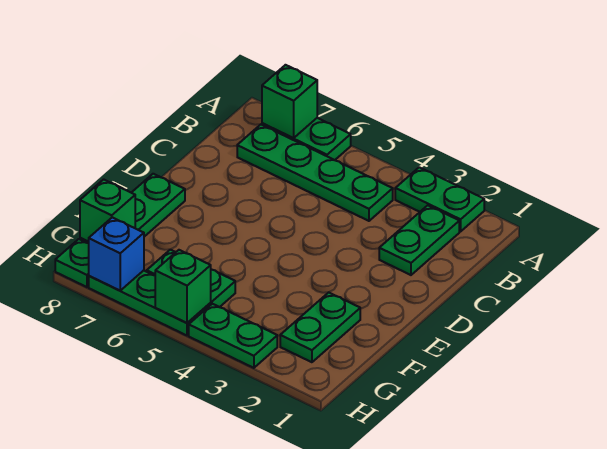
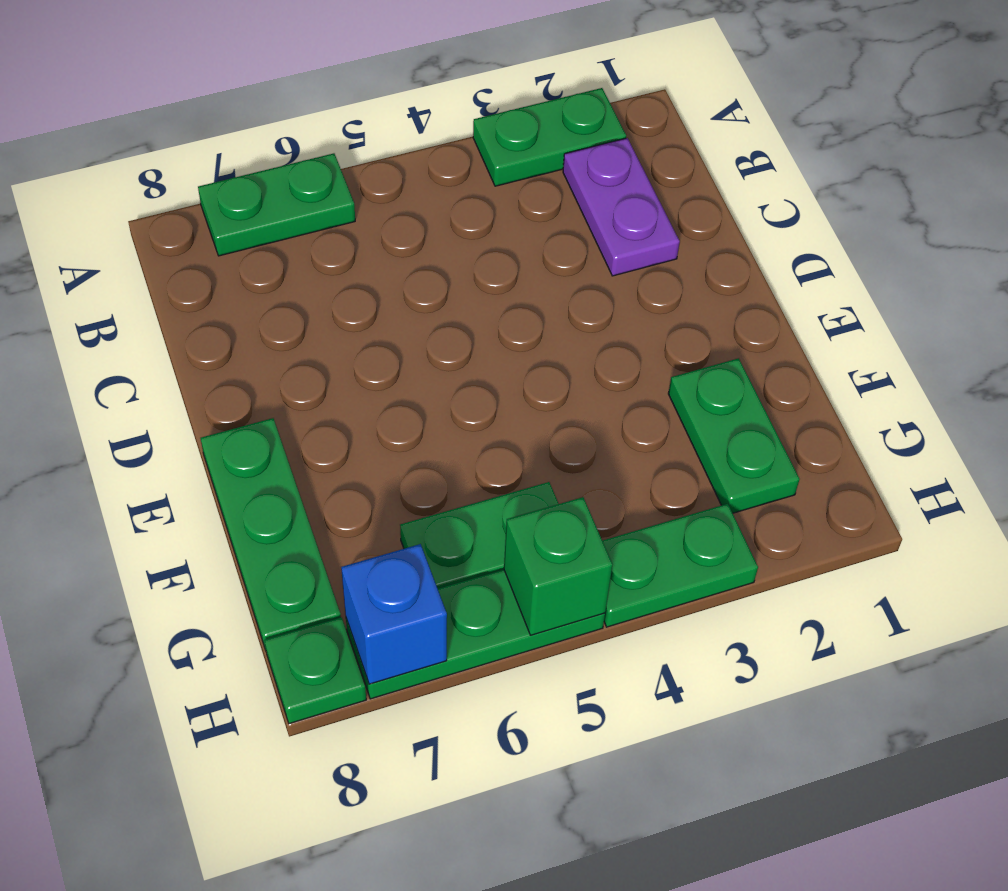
green brick A7 level 2 -> none
green plate B2:C2 level 1 -> purple plate B2:C2 level 1
green plate B4:B7 level 1 -> none
green brick G8 level 2 -> none

